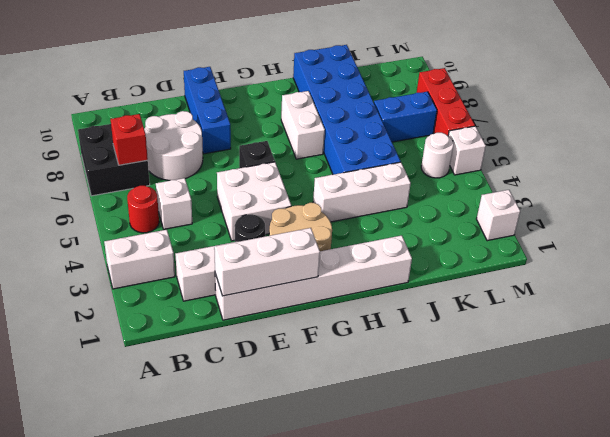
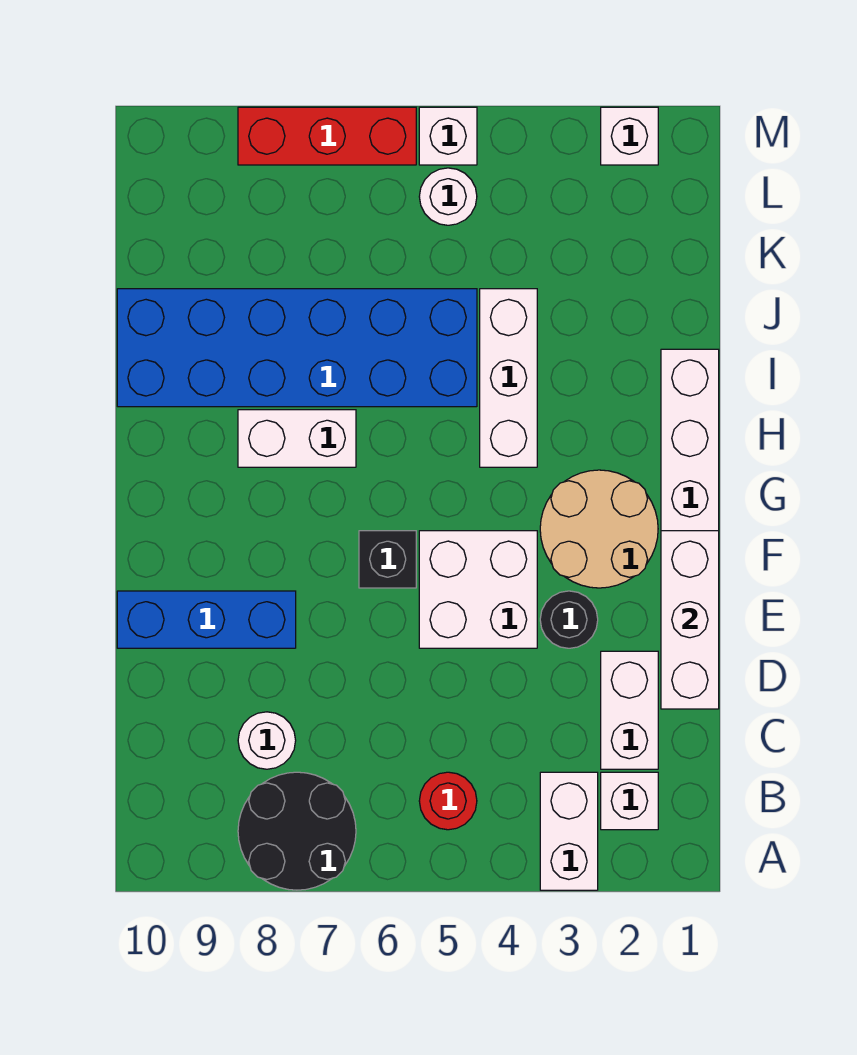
black brick A7:B8 level 1 -> black round brick A7:B8 level 1
red brick B7 level 2 -> none
white brick C5 level 1 -> white brick B2 level 1
white round brick C7:D8 level 1 -> white round brick C8 level 1
blue brick K7:L7 level 1 -> none

